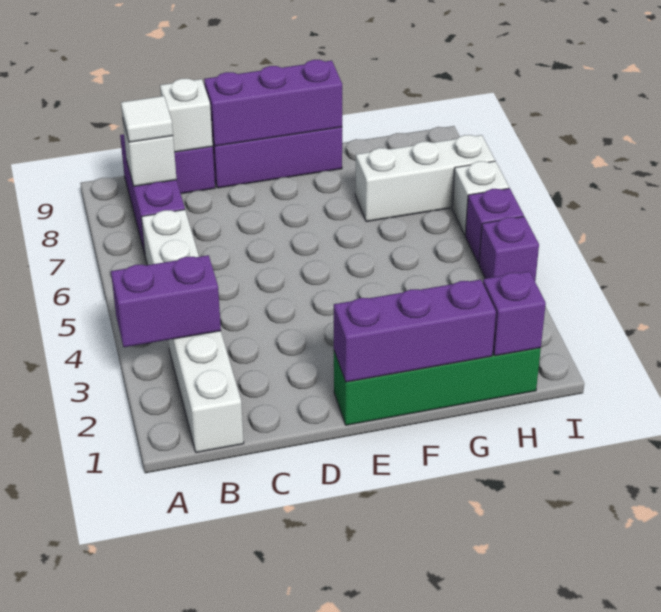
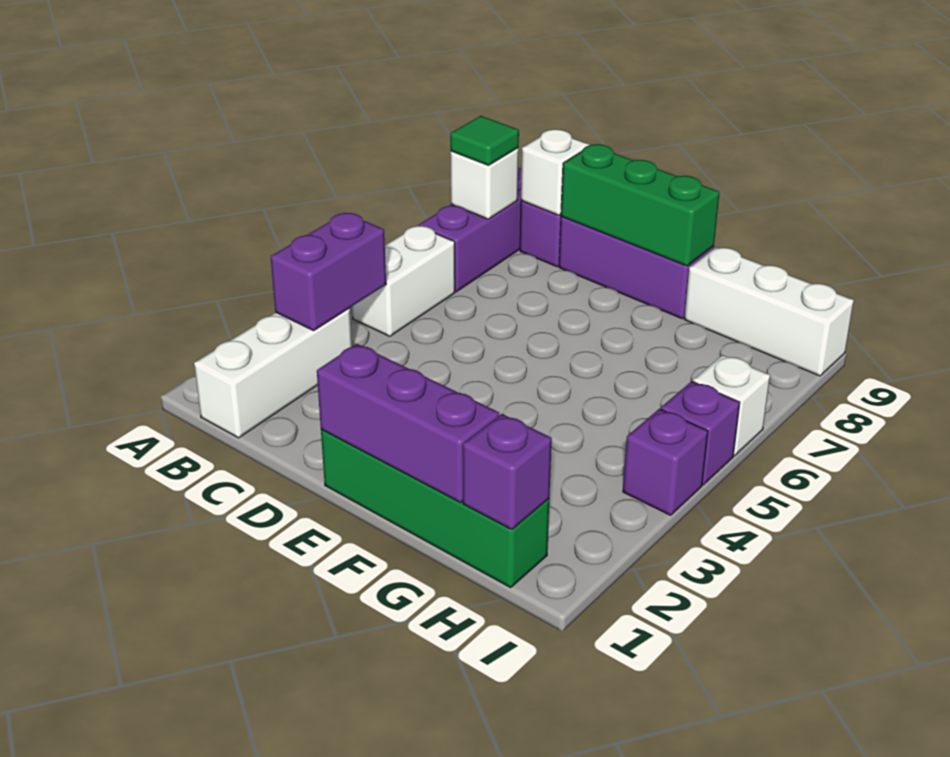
purple brick A3:B3 level 2 -> purple brick B3:B4 level 2
white tile B8 level 3 -> green tile B8 level 3
purple brick D9:F9 level 2 -> green brick D9:F9 level 2
white brick G7:I7 level 1 -> white brick G9:I9 level 1

